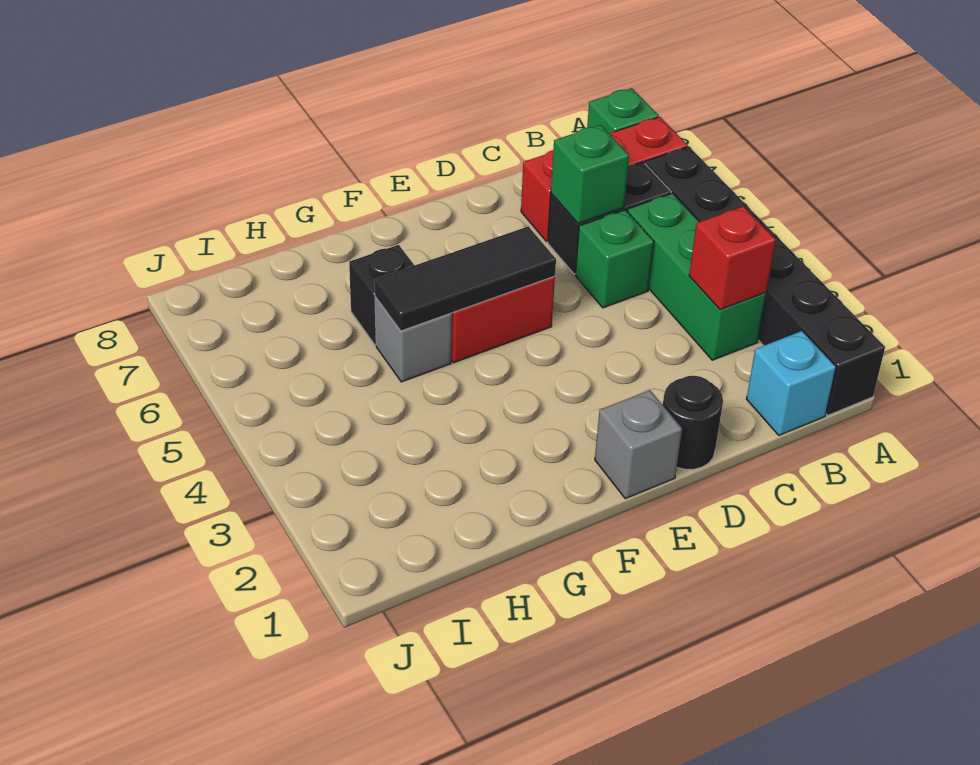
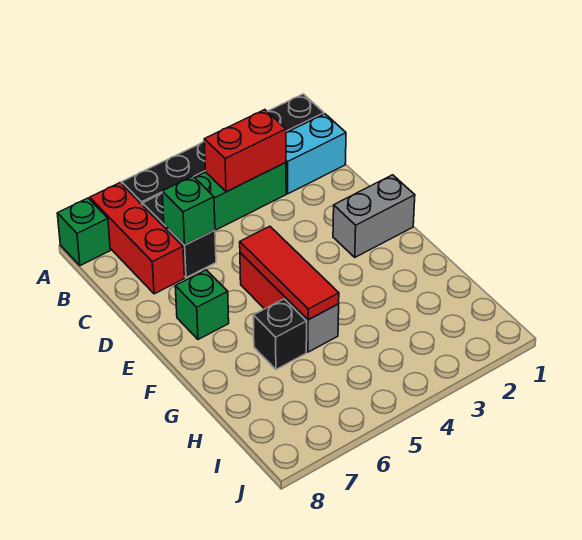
cyan brick B1 level 1 -> cyan brick B1:B2 level 1
red brick B3 level 2 -> red brick B3:B4 level 2
green brick C5 level 1 -> green brick E7 level 1
black round brick D1 level 1 -> none
grey brick E1 level 1 -> grey brick E1:E2 level 1
black tile E5:G5 level 2 -> red tile E5:G5 level 2

